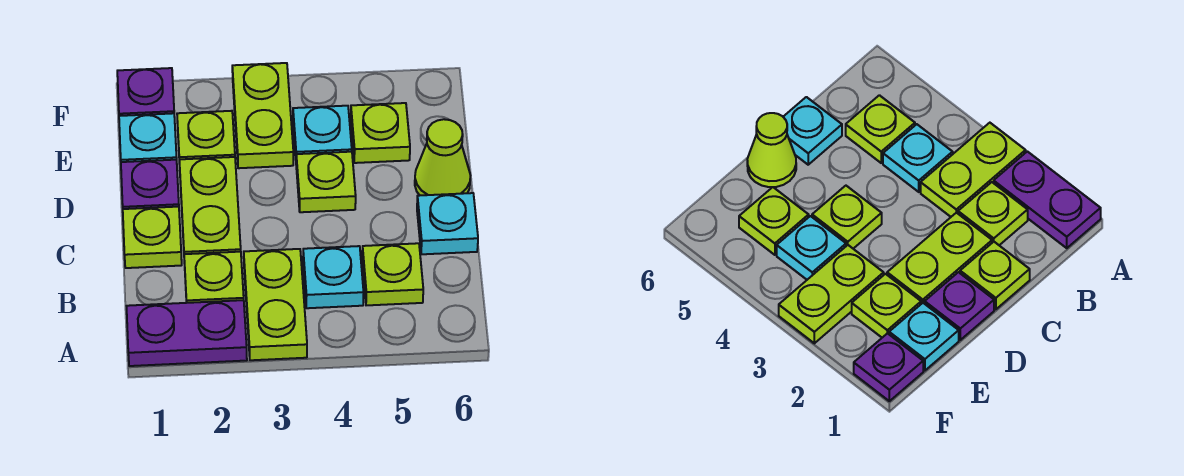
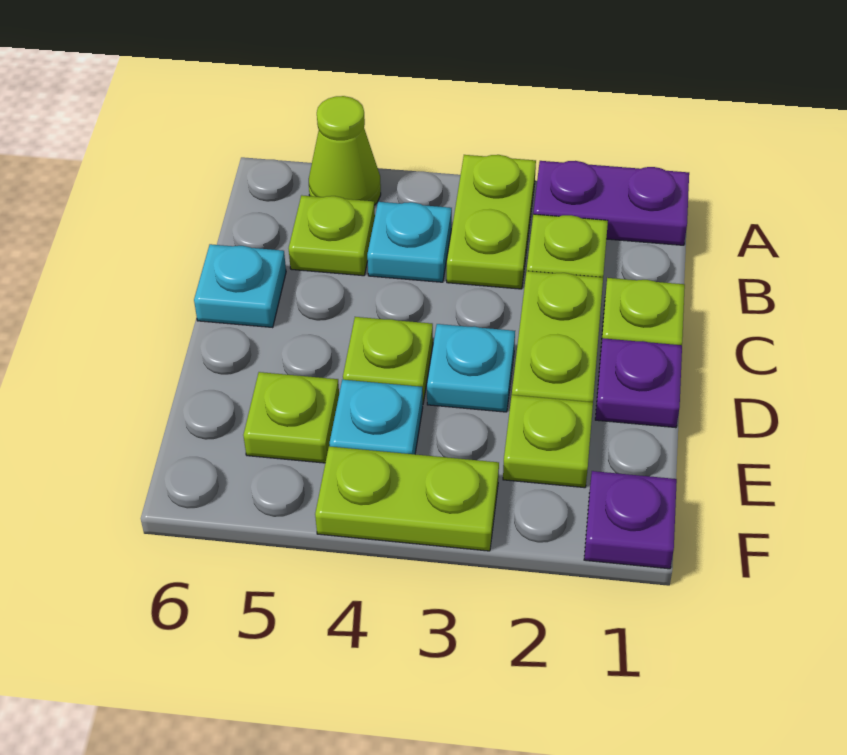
lime cone D6 level 1 -> lime cone A5 level 1
cyan plate E1 level 1 -> cyan plate D3 level 1
lime plate E3:F3 level 1 -> lime plate F3:F4 level 1

